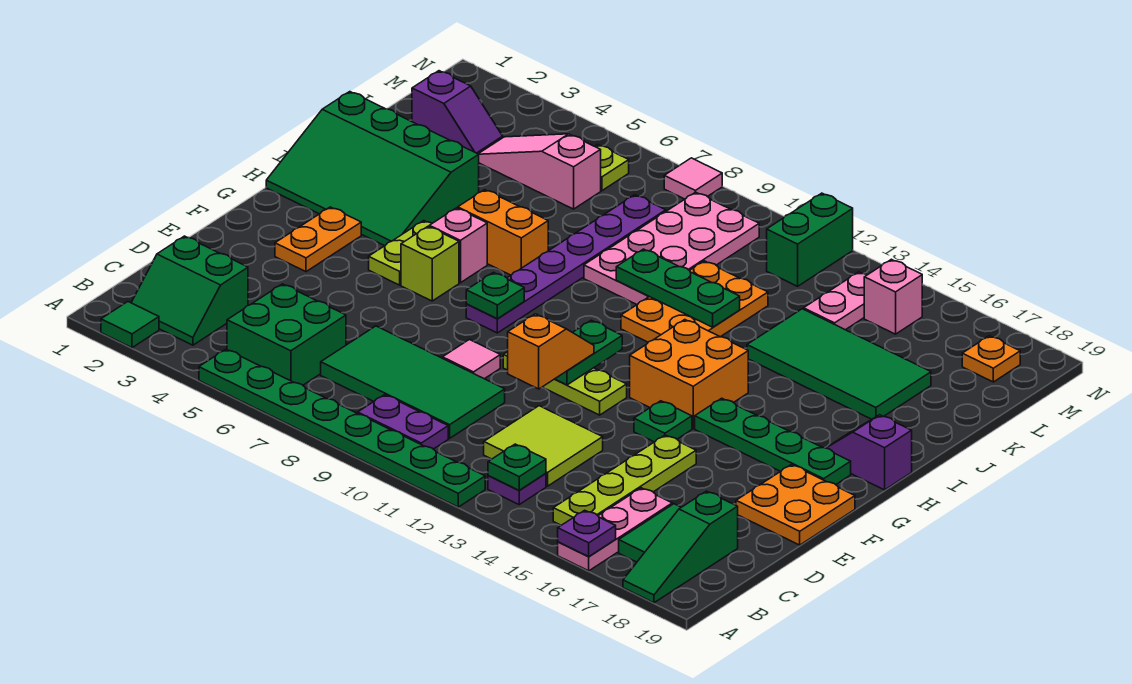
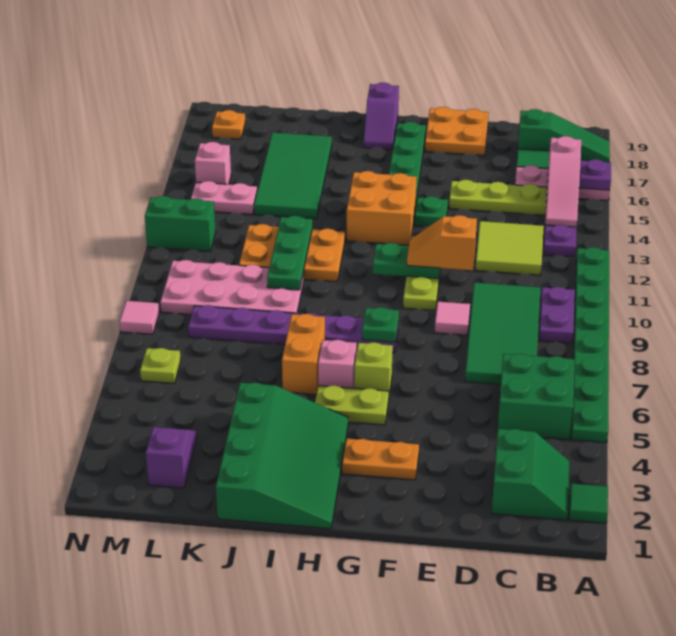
green plate B13 level 2 -> none
pink slope L4:L6 level 1 top 6 -> pink slope B14:B16 level 2 top 16

